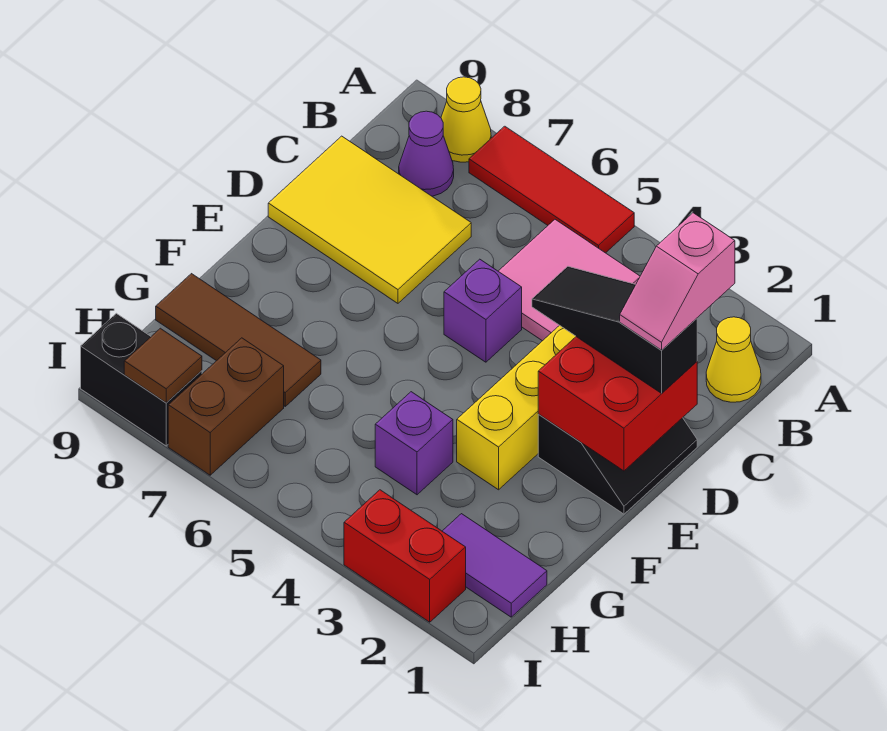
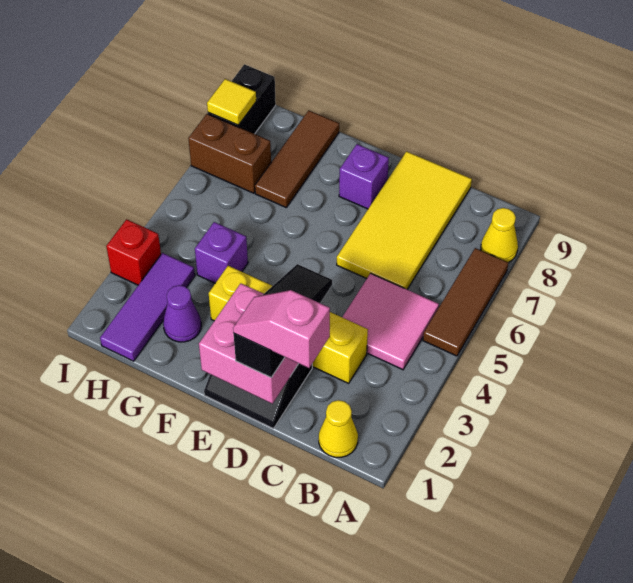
red tile A5:A7 level 1 -> brown tile A5:A7 level 1
purple cone B8 level 1 -> purple cone G2 level 1
yellow tile C7:D9 level 1 -> yellow tile C6:D9 level 1
red brick D1:E2 level 2 -> pink brick D1:E2 level 2
purple brick D5 level 1 -> purple brick E8 level 1
purple tile H1:H2 level 1 -> purple tile H1:H3 level 1
red brick I2:I3 level 1 -> red brick I3 level 1
brown tile I8 level 2 -> yellow tile I8 level 2

